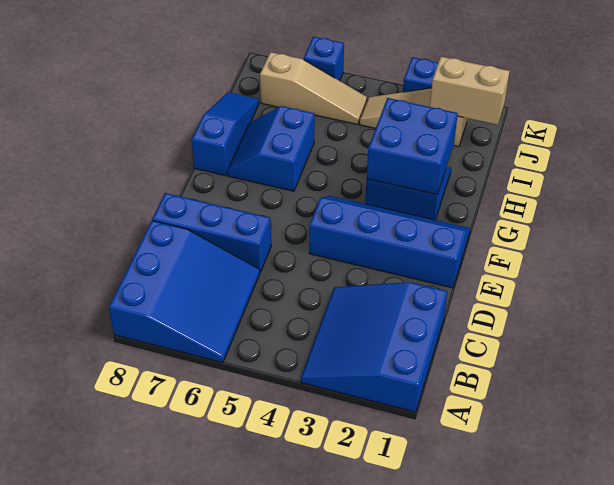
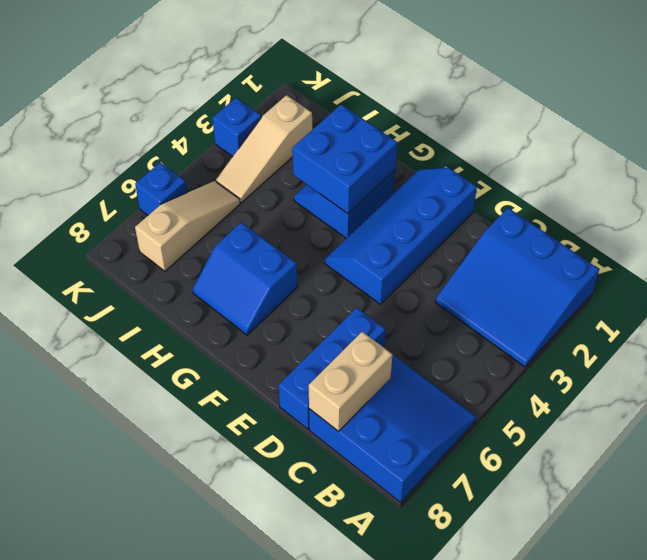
blue slope G8:I8 level 1 top G -> none
tan brick J1:J2 level 2 -> tan brick C7:C8 level 2

